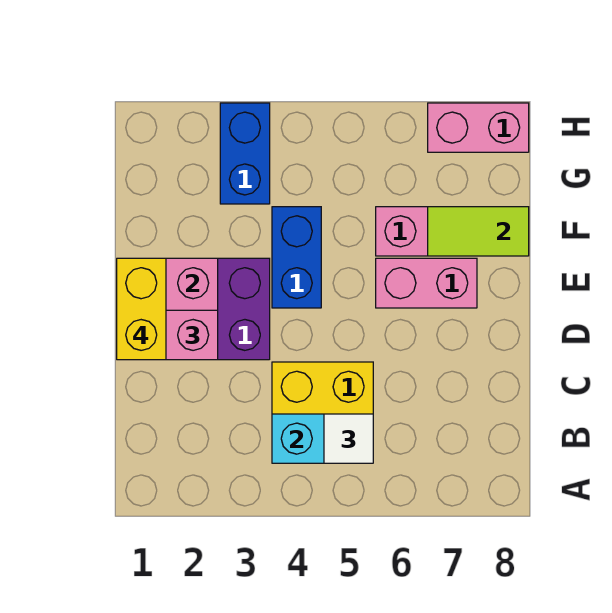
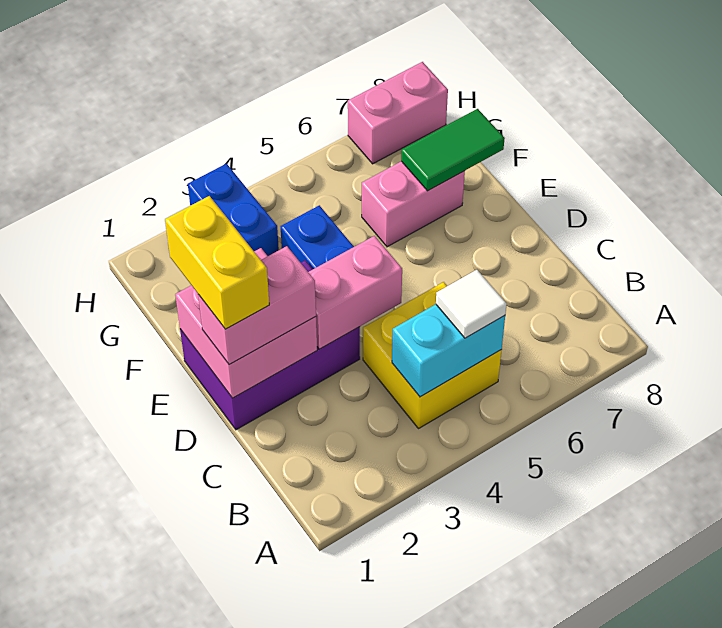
pink brick E6:E7 level 1 -> pink brick D3:D4 level 2
lime tile F7:F8 level 2 -> green tile F7:F8 level 2

